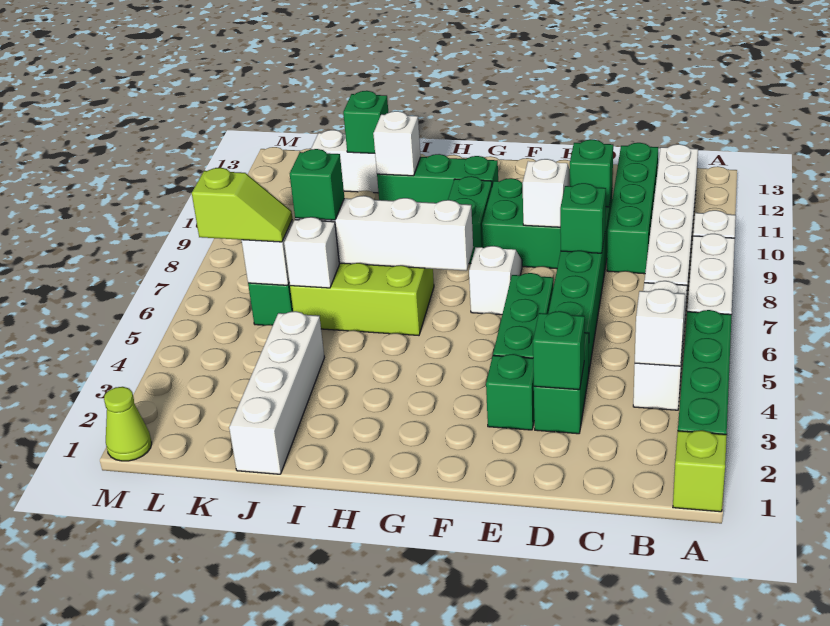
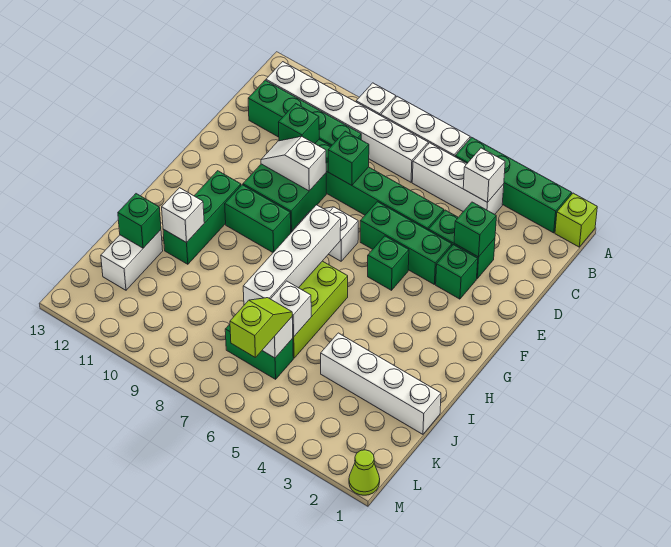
green brick J7 level 3 -> green brick F5 level 1

